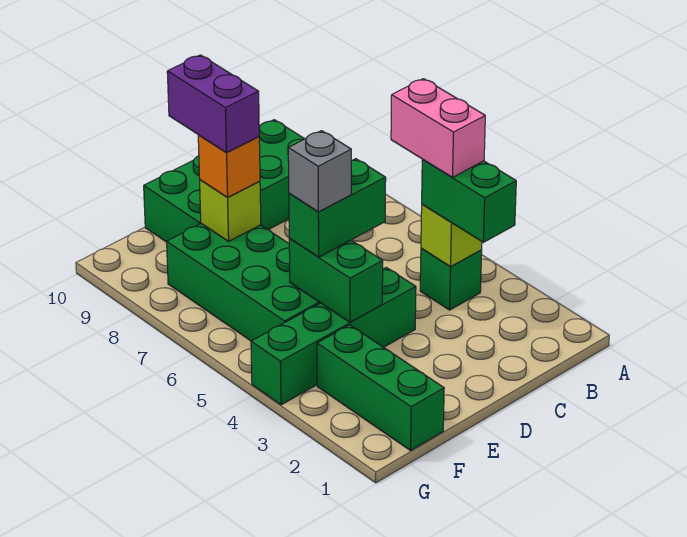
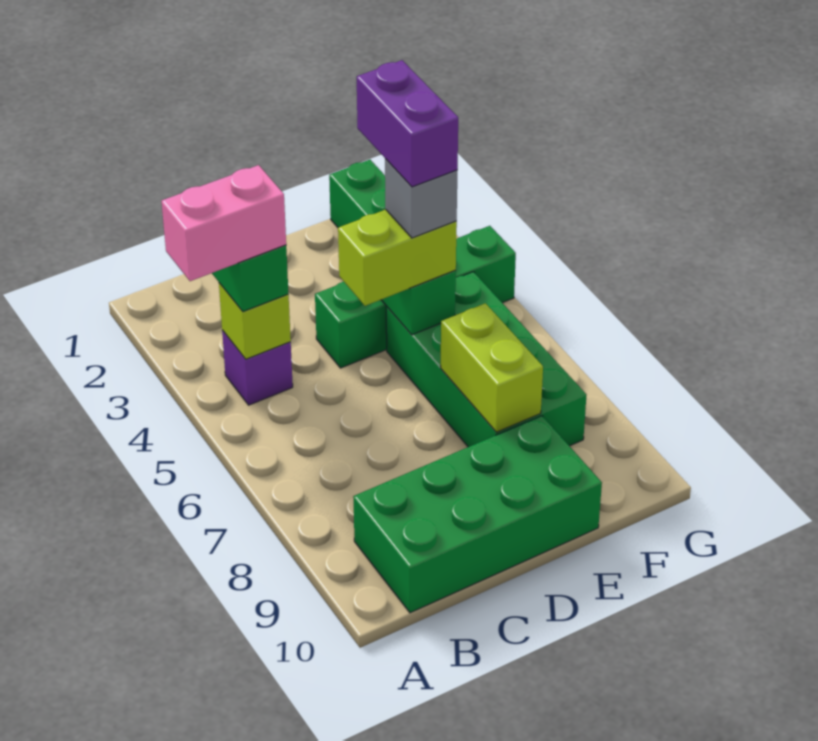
green brick B4 level 1 -> purple brick B4 level 1
pink brick B4:B5 level 4 -> pink brick A4:B4 level 4
green brick D5:E5 level 3 -> lime brick D5:E5 level 3
lime brick E8 level 2 -> lime brick E7:E8 level 2
orange brick E8 level 3 -> none
purple brick E8:E9 level 4 -> purple brick E4:E5 level 5

